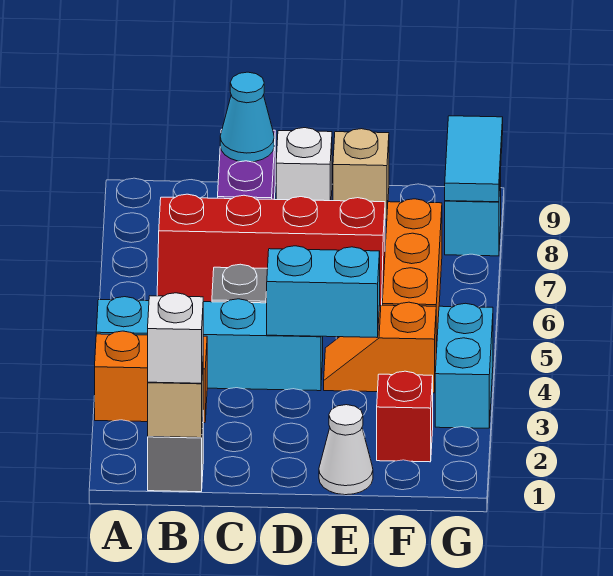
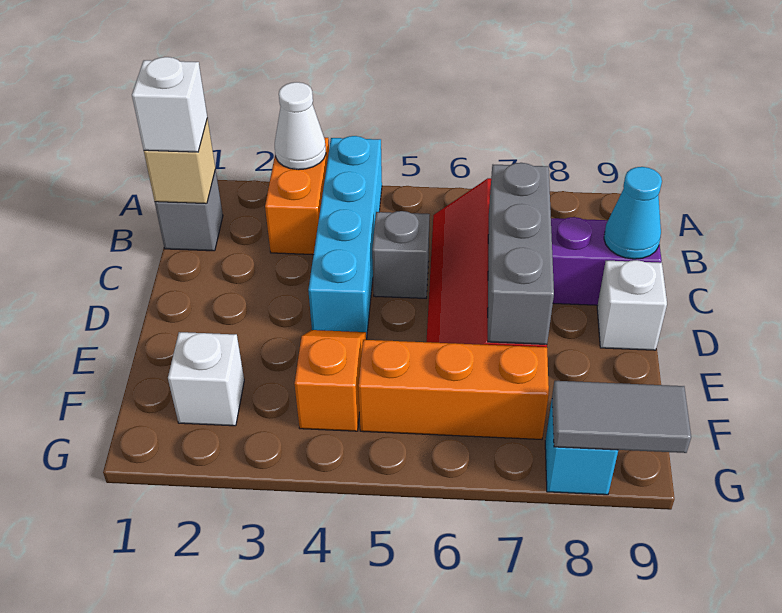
none -> grey brick C7:E7 level 2
cyan brick D4:E4 level 2 -> none
white cone E1 level 1 -> white cone A3 level 2
tan brick E9 level 1 -> none
red brick F2 level 1 -> white brick F2 level 1
cyan brick G3:G4 level 1 -> none
cyan tile G8:G9 level 2 -> grey tile G8:G9 level 2

